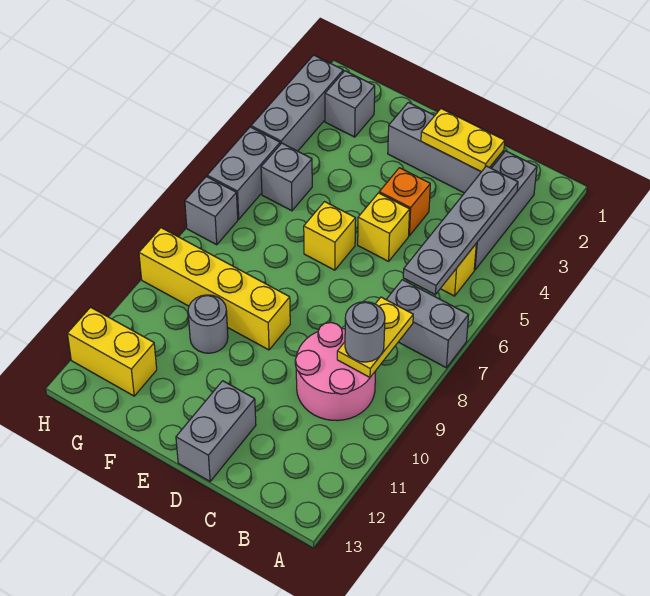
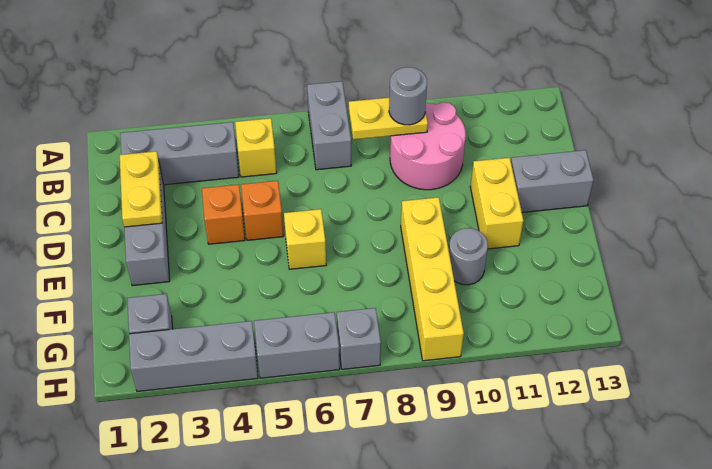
grey plate B3:B6 level 2 -> none
yellow brick D5 level 1 -> orange brick D5 level 1
grey brick G5 level 1 -> none
yellow brick G12:H12 level 1 -> yellow brick D11:E11 level 1

